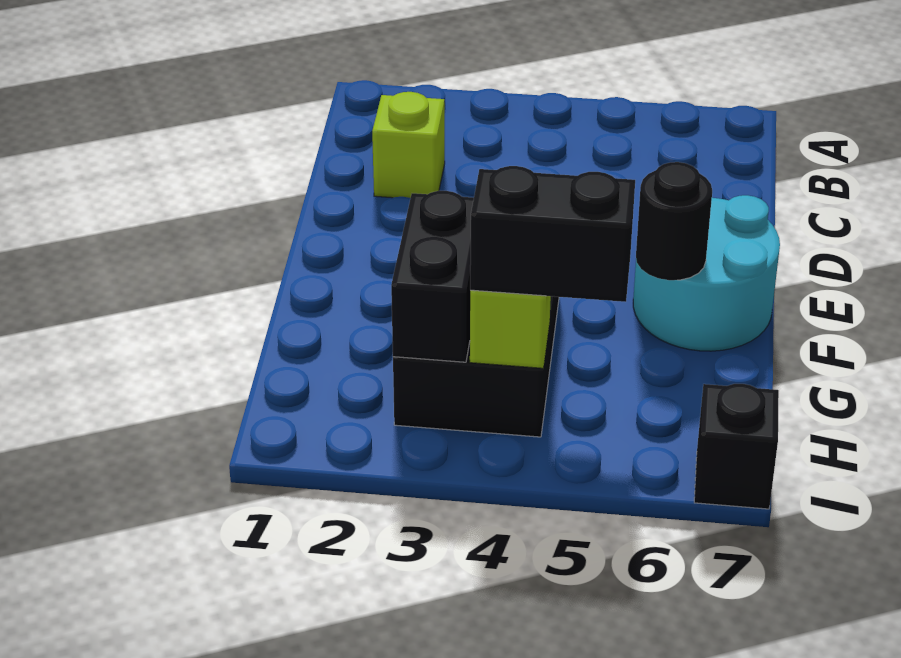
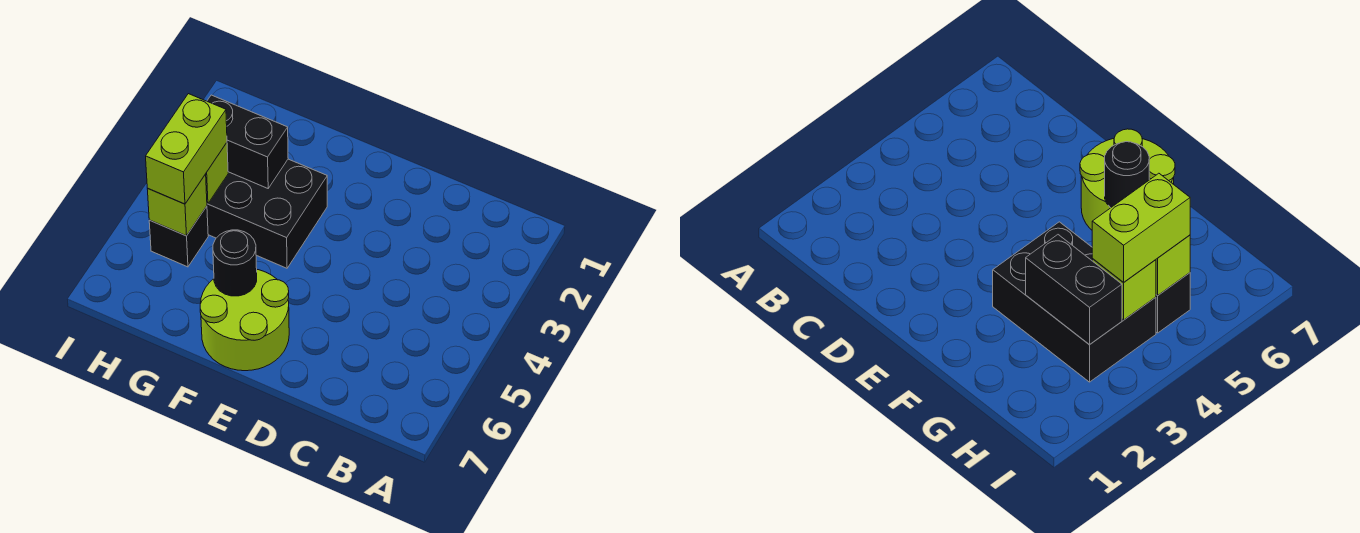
lime brick C2 level 1 -> lime brick H5 level 2
cyan round brick E6:F7 level 1 -> lime round brick E6:F7 level 1
black brick H4:H5 level 3 -> lime brick H4:H5 level 3
black brick I7 level 1 -> black brick H5 level 1

